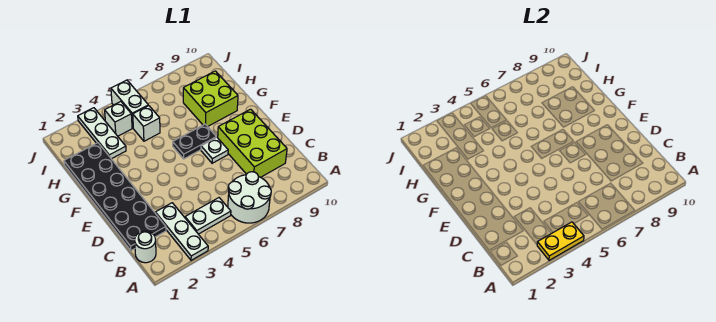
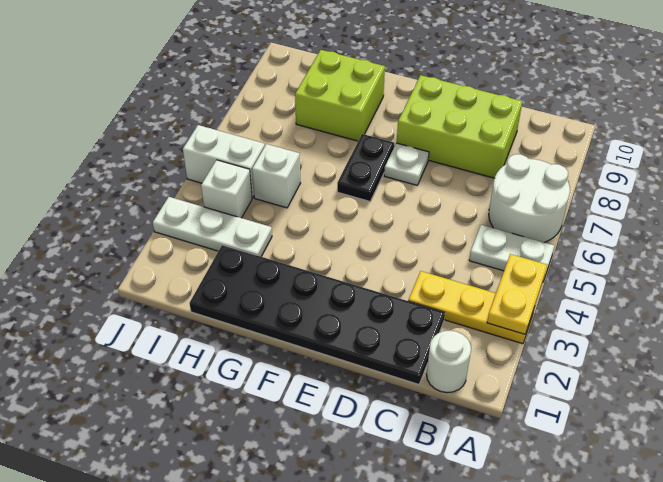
white plate A3:C3 level 1 -> yellow plate A3:C3 level 1
white plate B4:B5 level 1 -> white plate A5:B5 level 1

